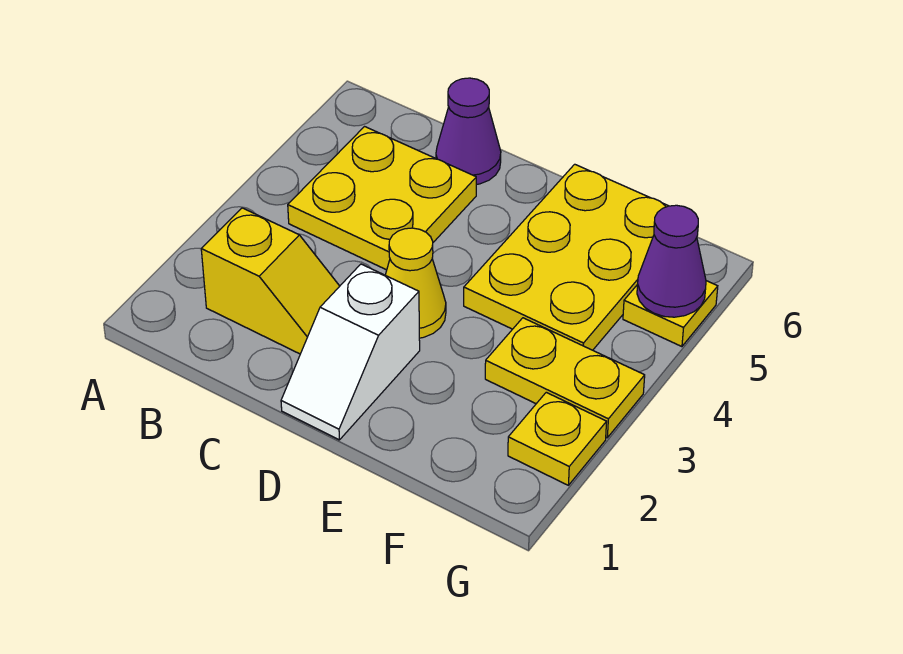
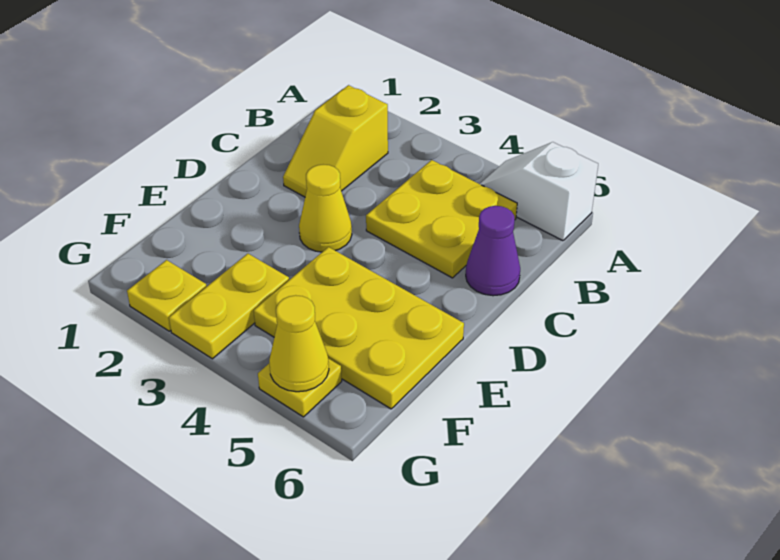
white slope D1:D2 level 1 top 2 -> white slope A5:A6 level 1 top 6
purple cone G5 level 2 -> yellow cone G5 level 2

